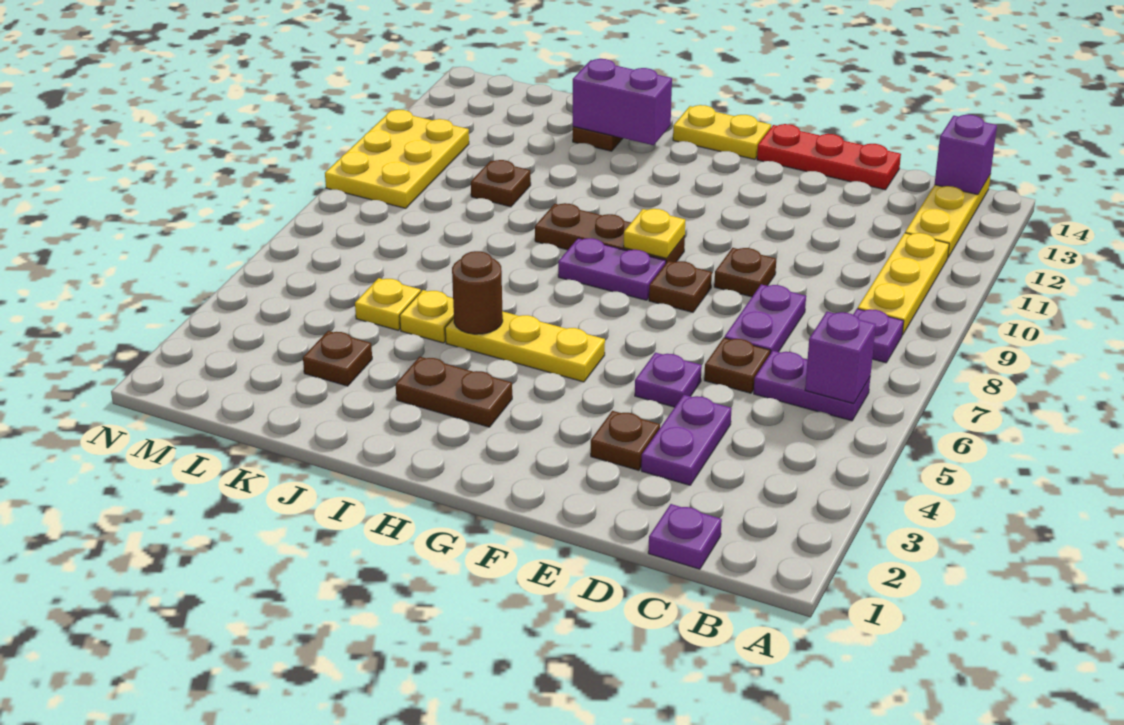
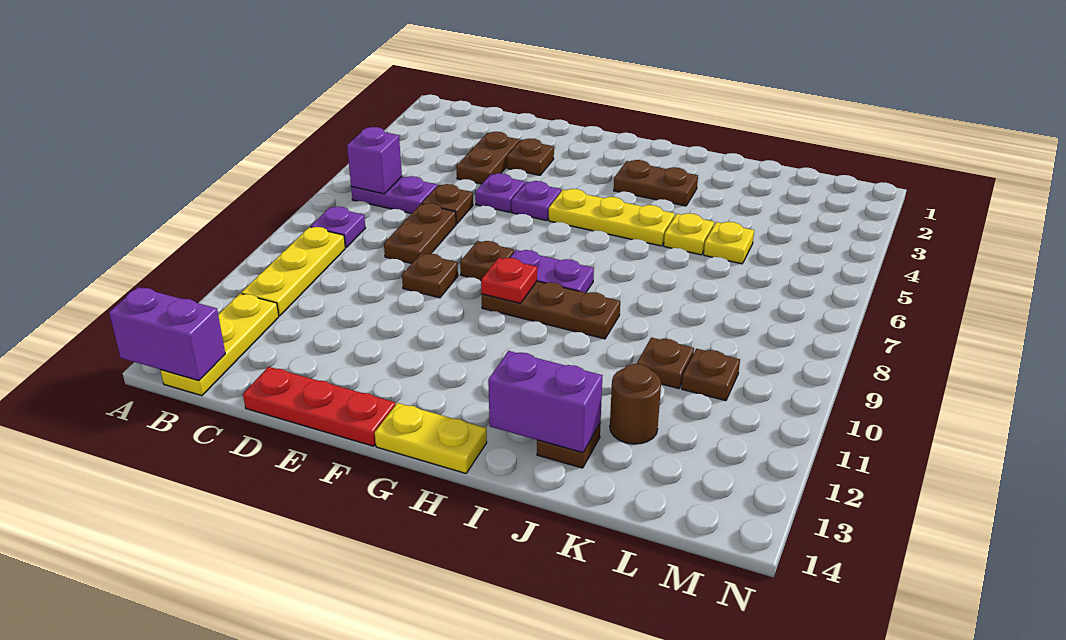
purple brick B14 level 2 -> purple brick A14:B14 level 2
purple plate C1 level 1 -> purple plate F5 level 1
purple plate D3:D4 level 1 -> brown plate D3:D4 level 1
purple plate D7:D8 level 1 -> brown plate D7:D8 level 1
yellow plate G9 level 2 -> red plate G9 level 2
brown round brick I5 level 2 -> brown round brick K12 level 1
brown plate K3 level 1 -> brown plate L10 level 1
yellow plate M9:N11 level 1 -> none

